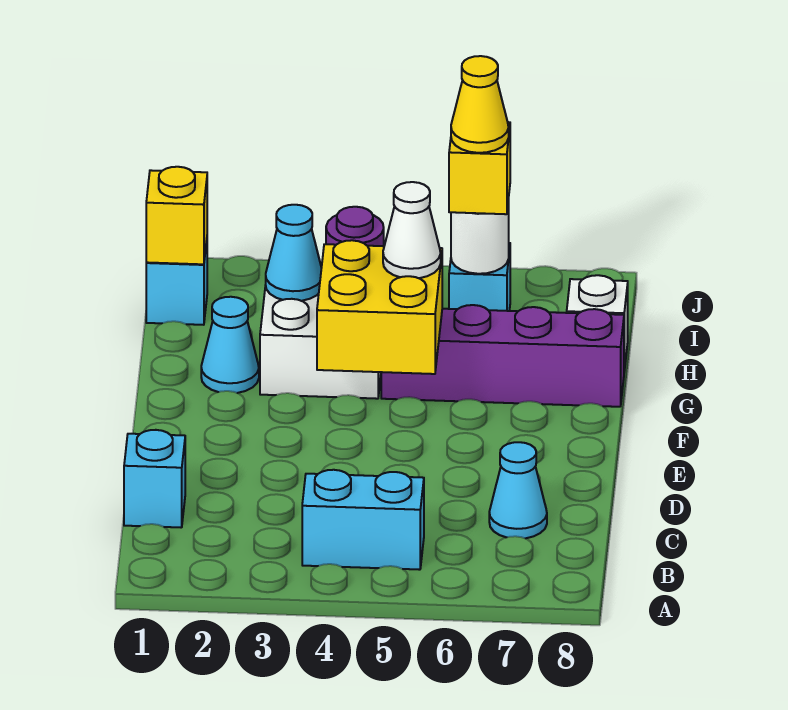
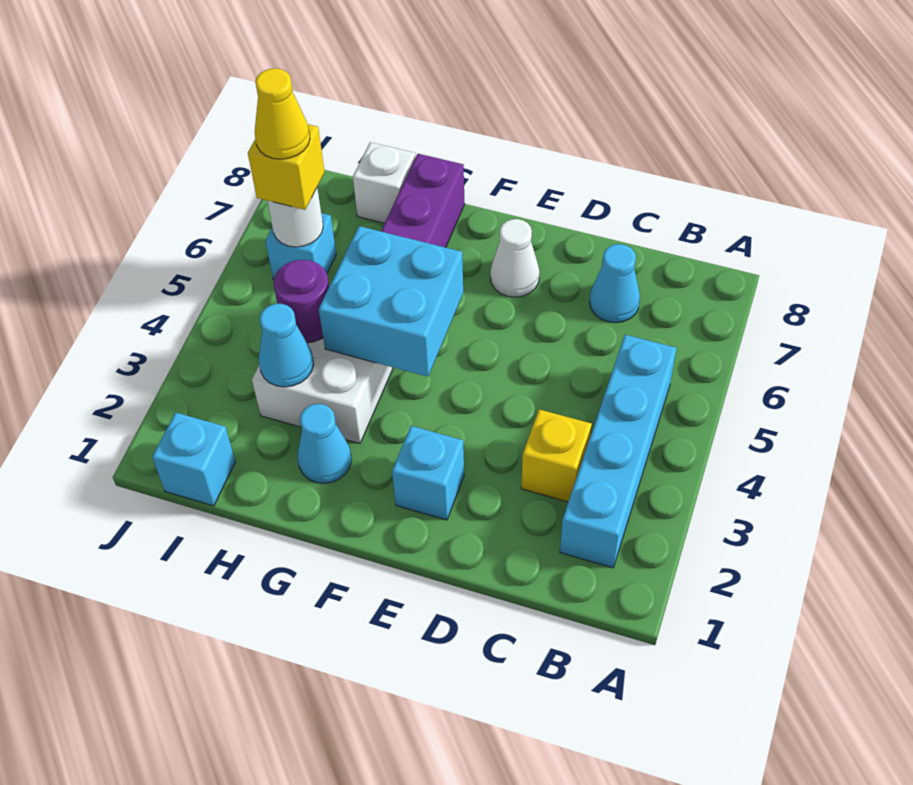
cyan brick B4:B5 level 1 -> cyan brick B2:B5 level 1
cyan brick C1 level 1 -> cyan brick E2 level 1
yellow brick F4:G5 level 2 -> cyan brick F4:G5 level 2
white cone G5 level 3 -> white cone E7 level 1
yellow brick I1 level 2 -> yellow brick C3 level 1

